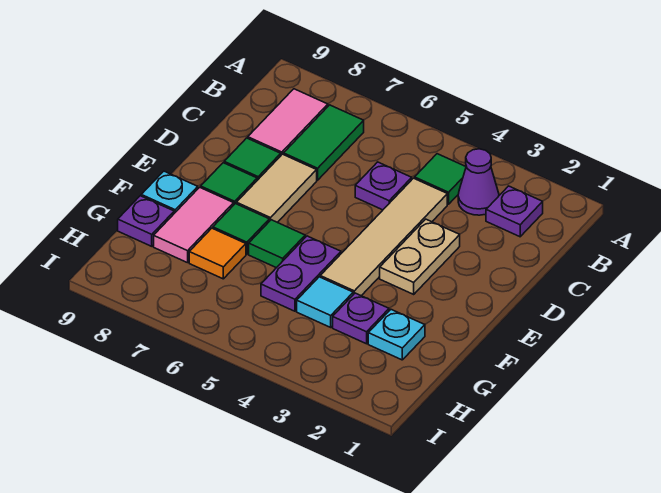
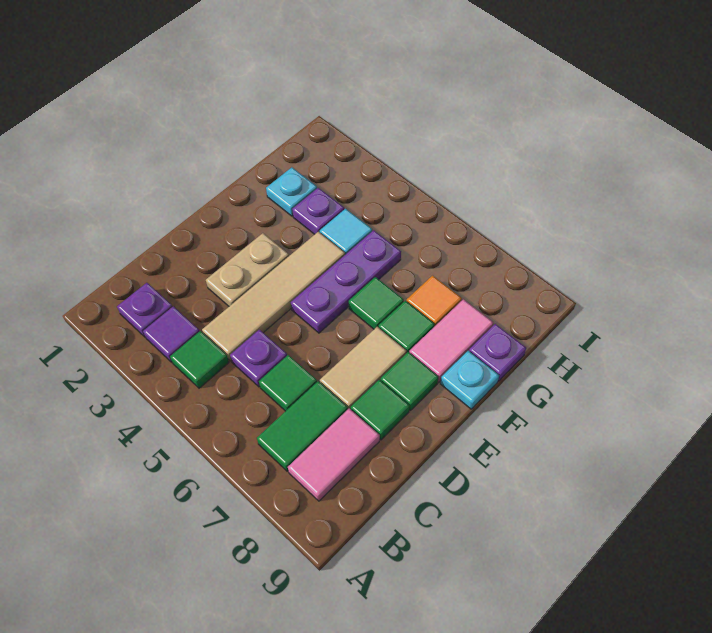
purple cone B3 level 1 -> purple tile B3 level 1
none -> green tile C6 level 1
purple plate F5:G5 level 1 -> purple plate E5:G5 level 1

